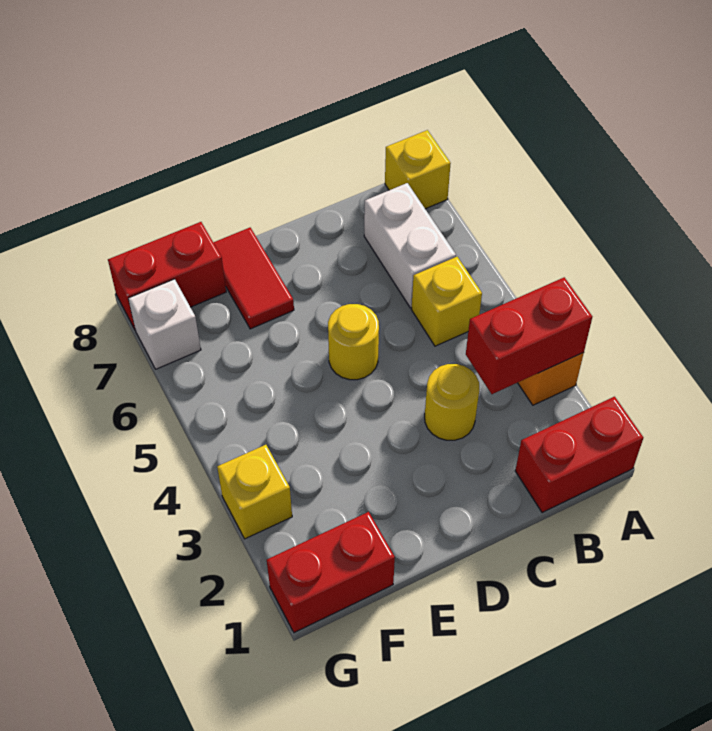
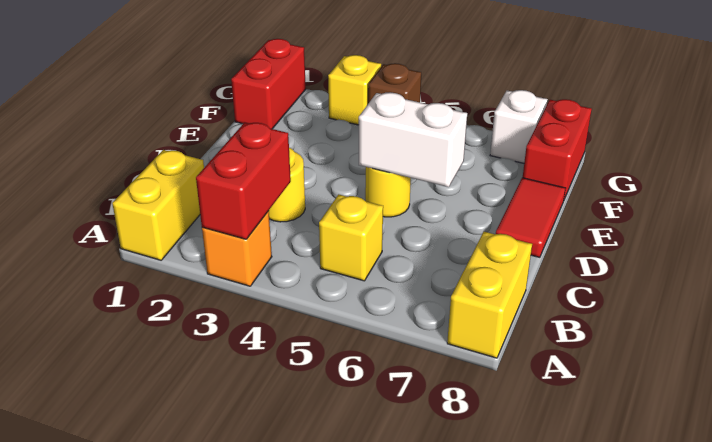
red brick A1:B1 level 1 -> yellow brick A1:B1 level 1
yellow brick A8 level 1 -> yellow brick A8:B8 level 1
white brick B6:B7 level 1 -> white brick D5:D6 level 2
red tile E7:E8 level 1 -> red tile D8:E8 level 1
none -> brown brick G4 level 1

